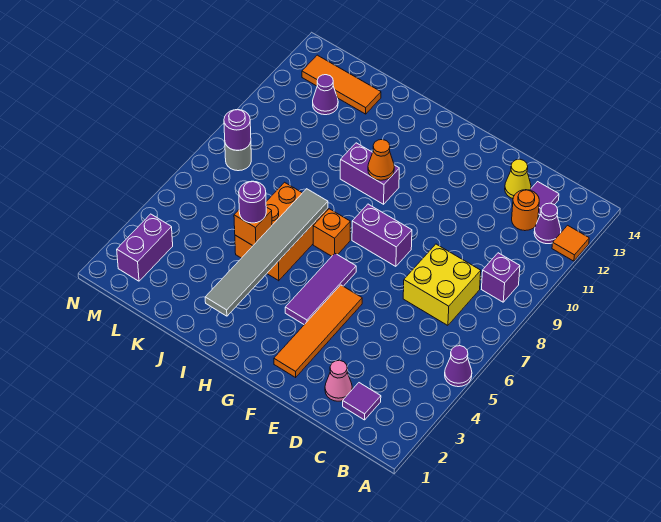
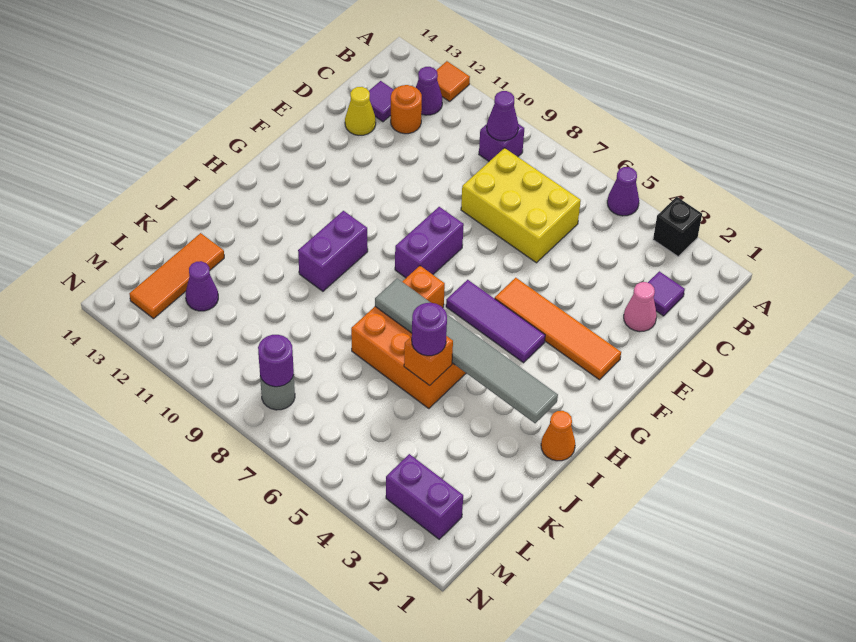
none -> black brick A3 level 1
none -> purple cone B9 level 2
yellow brick C7:D8 level 1 -> yellow brick C6:D8 level 1
orange cone H10 level 2 -> orange cone I1 level 1

